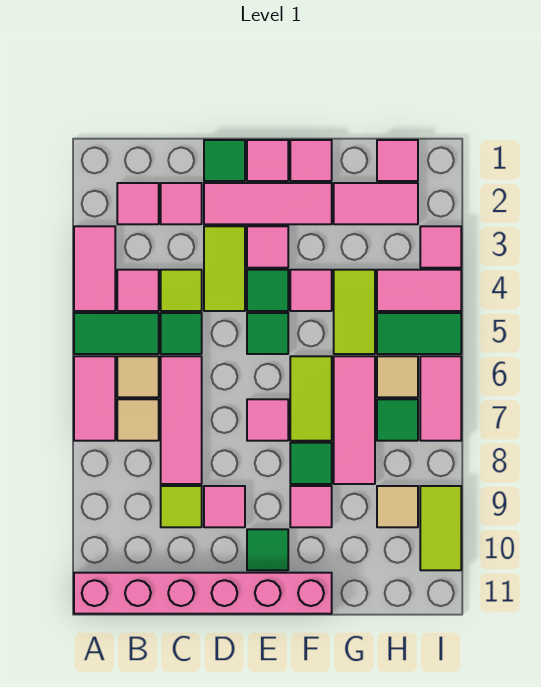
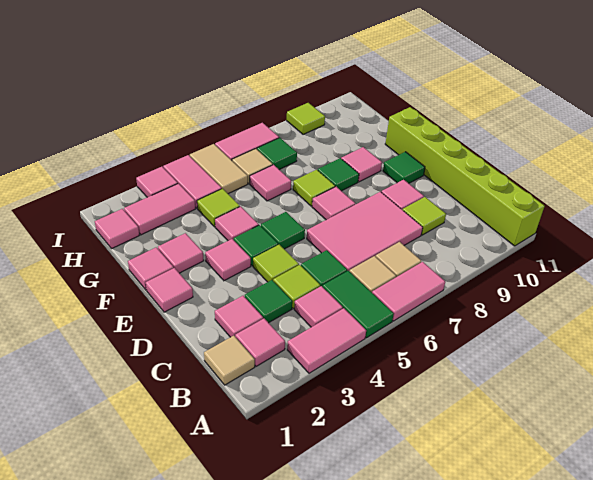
pink brick A11:F11 level 1 -> lime brick A11:F11 level 1
pink tile C6:C8 level 1 -> pink tile C6:D8 level 1
green tile D1 level 1 -> green tile C3 level 1
pink tile D2:F2 level 1 -> pink tile F2 level 1
lime tile D3:D4 level 1 -> lime tile D4 level 1
lime tile F6:F7 level 1 -> lime tile F7 level 1
pink tile G2:H2 level 1 -> pink tile H2:H3 level 1
lime tile G4:G5 level 1 -> lime tile G4 level 1
pink tile G6:G8 level 1 -> pink tile G6 level 1
green tile H5:I5 level 1 -> tan tile H5:I5 level 1
tan tile H9 level 1 -> tan tile B1 level 1
lime tile I9:I10 level 1 -> lime tile I9 level 1

